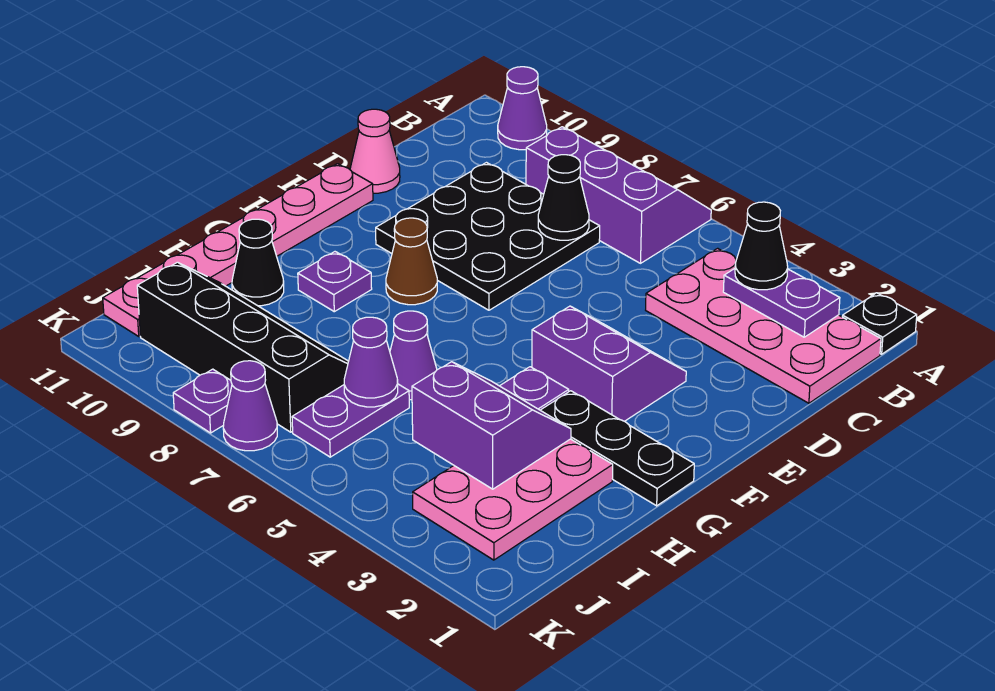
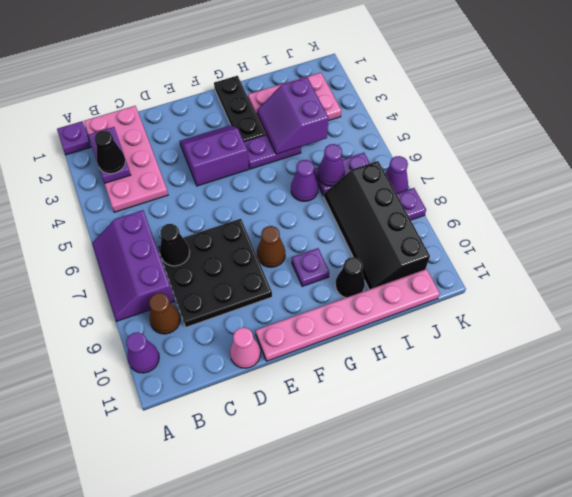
black plate A1 level 1 -> purple plate A1 level 1
none -> brown cone B9 level 1
purple slope E3:F4 level 1 top F -> purple slope E3:F4 level 1 top 4

